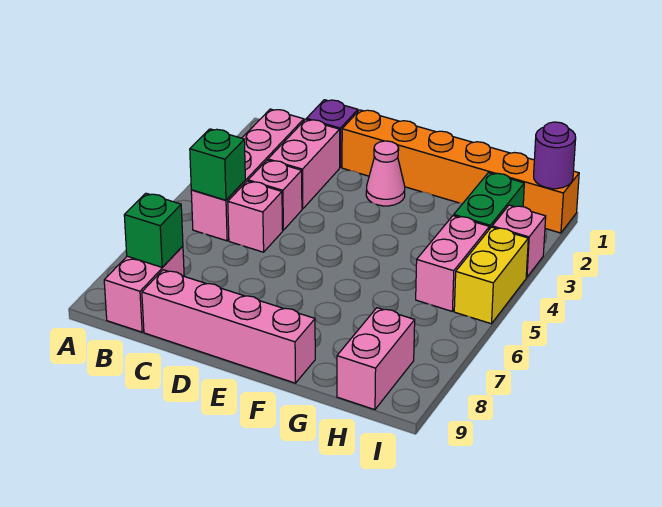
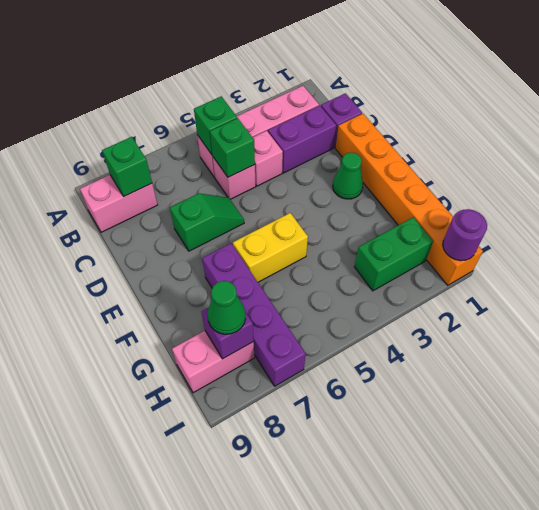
pink brick C2:C3 level 1 -> purple brick C2:C3 level 1
none -> green brick C5 level 2
pink brick C9:F9 level 1 -> none
none -> green slope D6:D7 level 1 top 7
pink cone E2 level 1 -> green cone E2 level 1
none -> purple brick F7:I7 level 1
pink brick H4:H5 level 1 -> none
none -> purple brick H8 level 2
none -> green cone H8 level 3
pink brick I3 level 1 -> none
yellow brick I4:I5 level 1 -> yellow brick F5:F6 level 1

